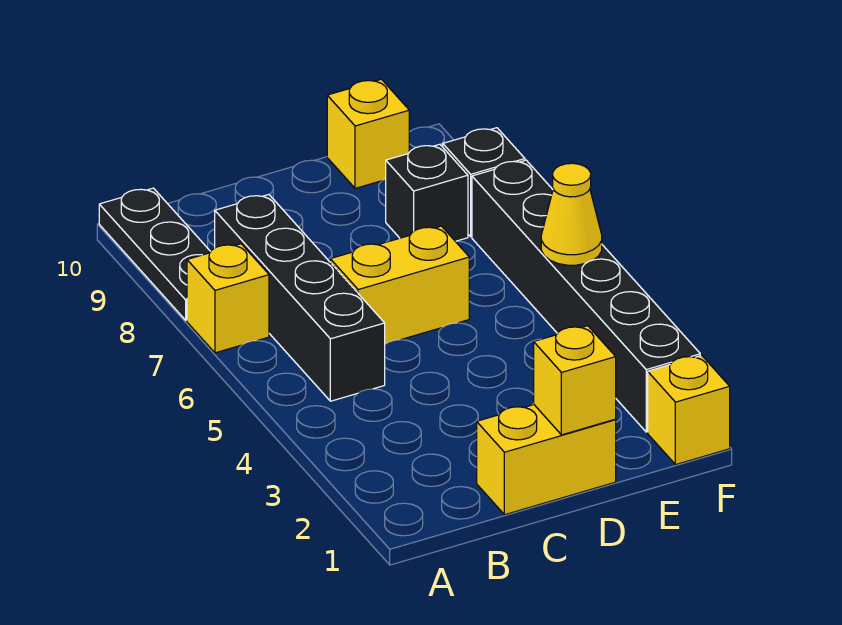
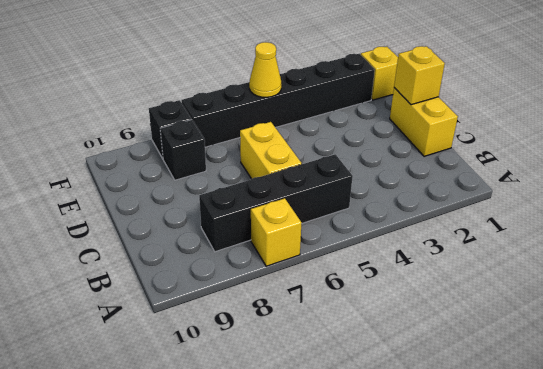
black plate A8:A10 level 1 -> none
yellow brick E10 level 1 -> none

